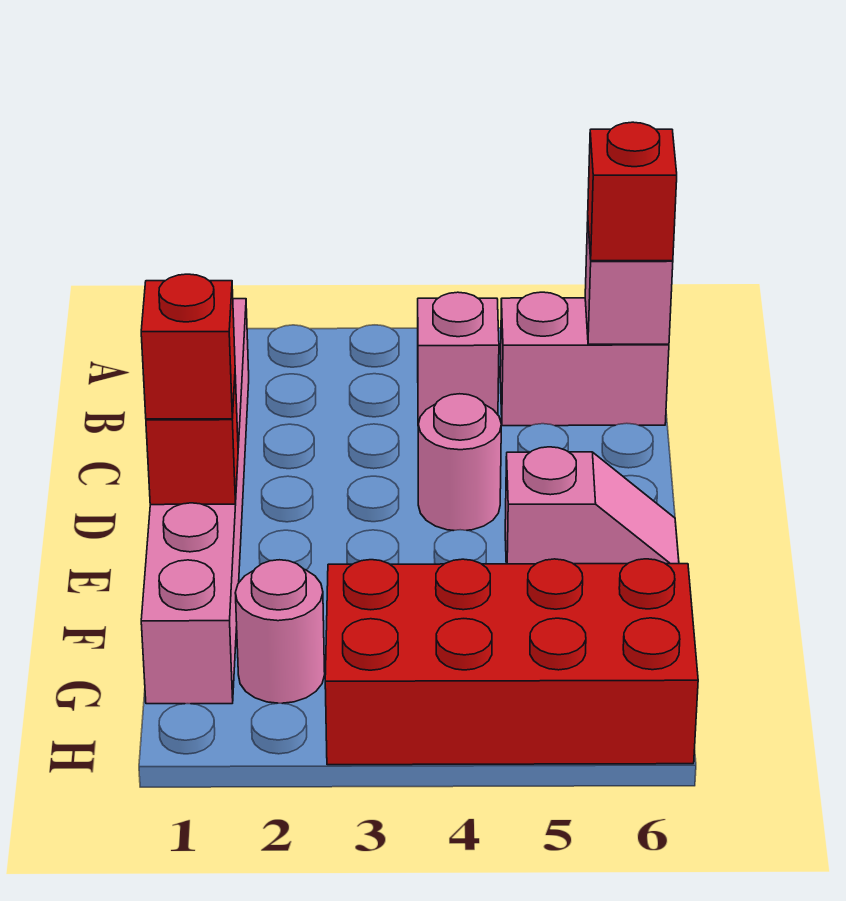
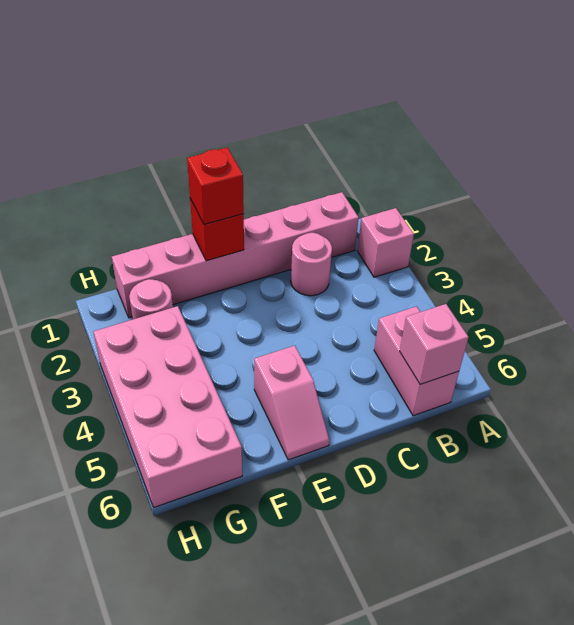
pink brick B4 level 1 -> pink brick A2 level 1
red brick B6 level 3 -> none
pink round brick D4 level 1 -> pink round brick C2 level 1
red brick G3:H6 level 1 -> pink brick G3:H6 level 1

